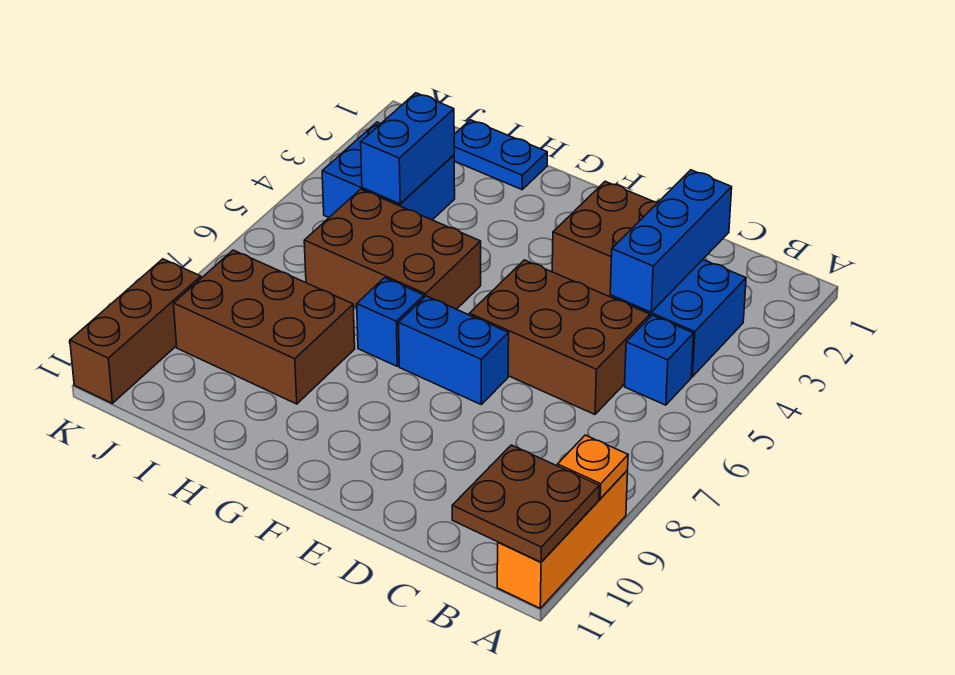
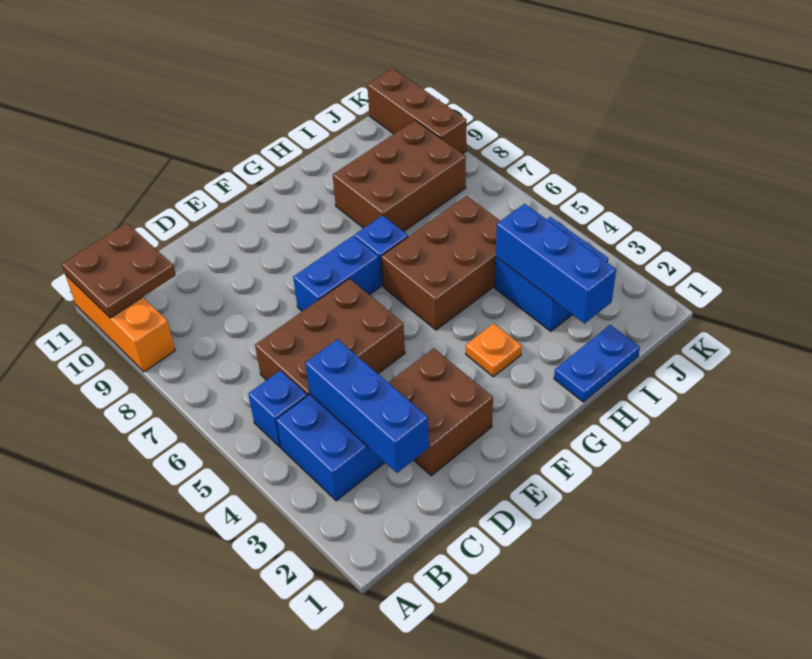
orange plate A9 level 2 -> orange plate G3 level 1
blue brick I3:I4 level 2 -> blue brick I2:I4 level 2

